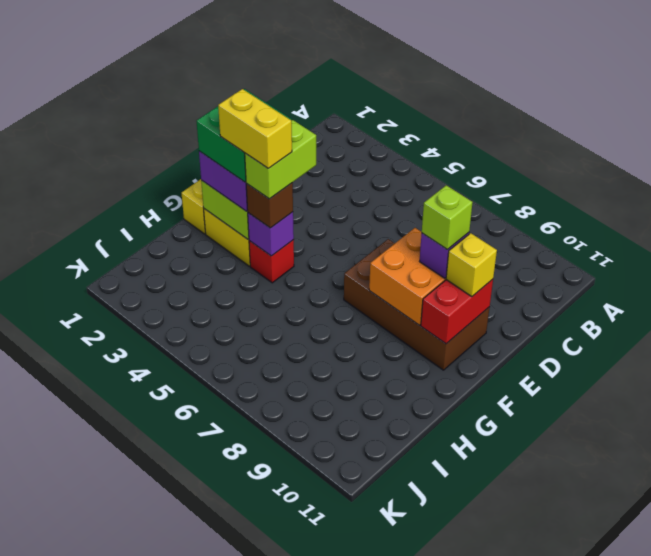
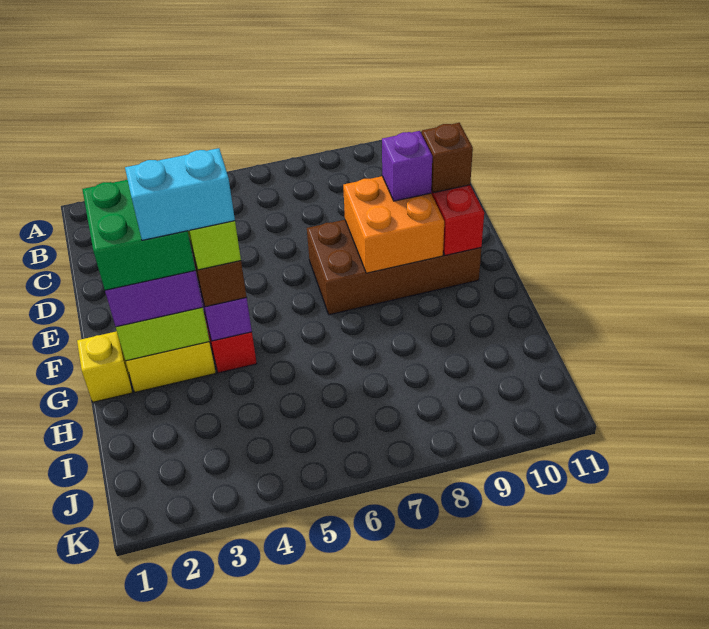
lime brick E9 level 4 -> none
yellow brick E10 level 3 -> brown brick E10 level 3
yellow brick G3:G4 level 5 -> cyan brick G3:G4 level 5

